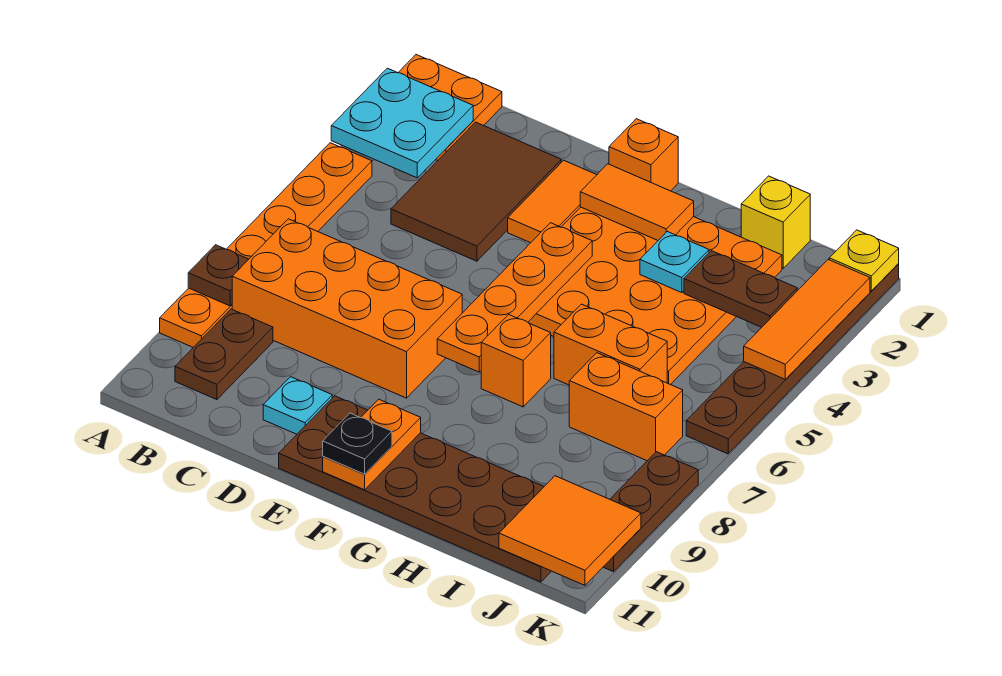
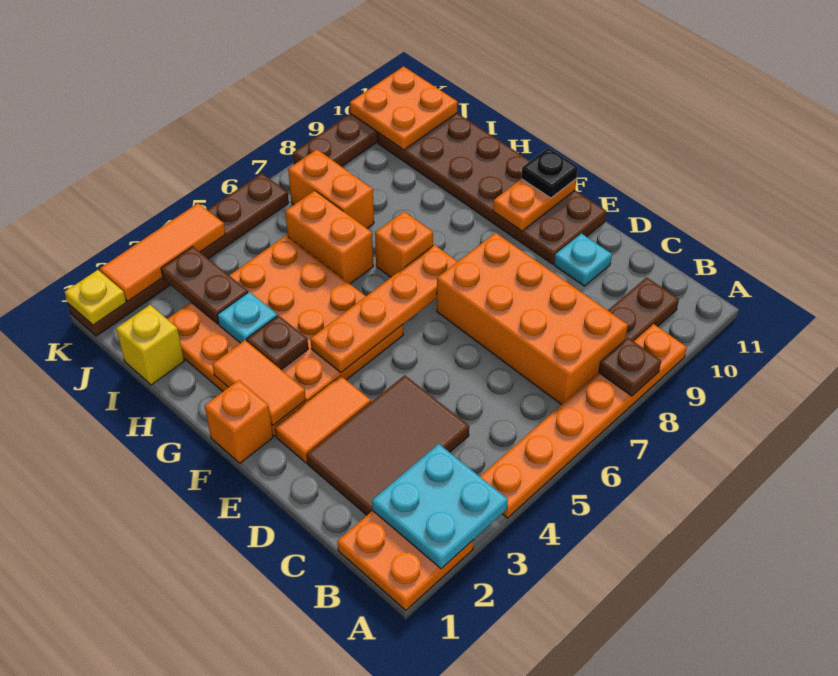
none -> brown plate G3 level 2
orange tile J10:K11 level 2 -> orange plate J10:K11 level 2

